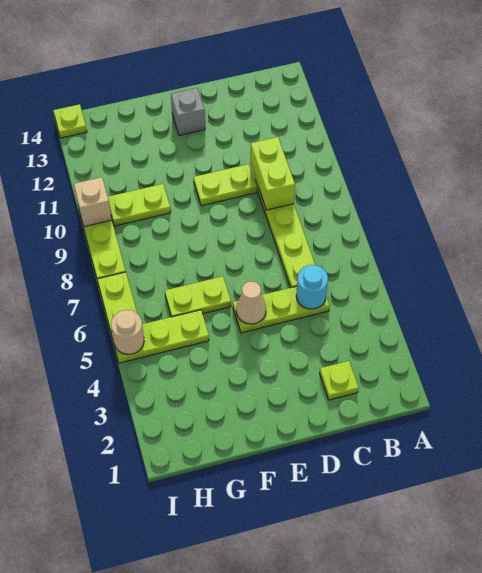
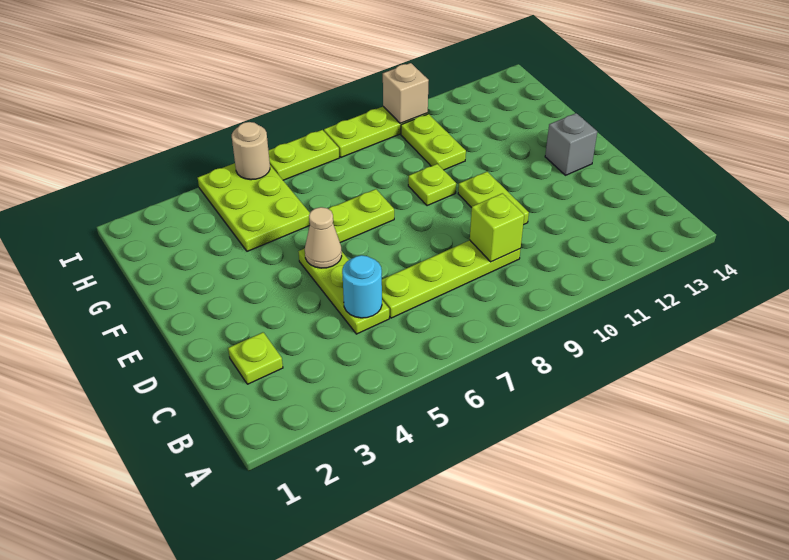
lime brick C9:C10 level 2 -> lime brick C9 level 2
lime plate F6:G6 level 1 -> lime plate F6:F7 level 1
lime plate G5:I5 level 1 -> lime plate G4:I5 level 1
lime plate I14 level 1 -> lime plate F9 level 1

